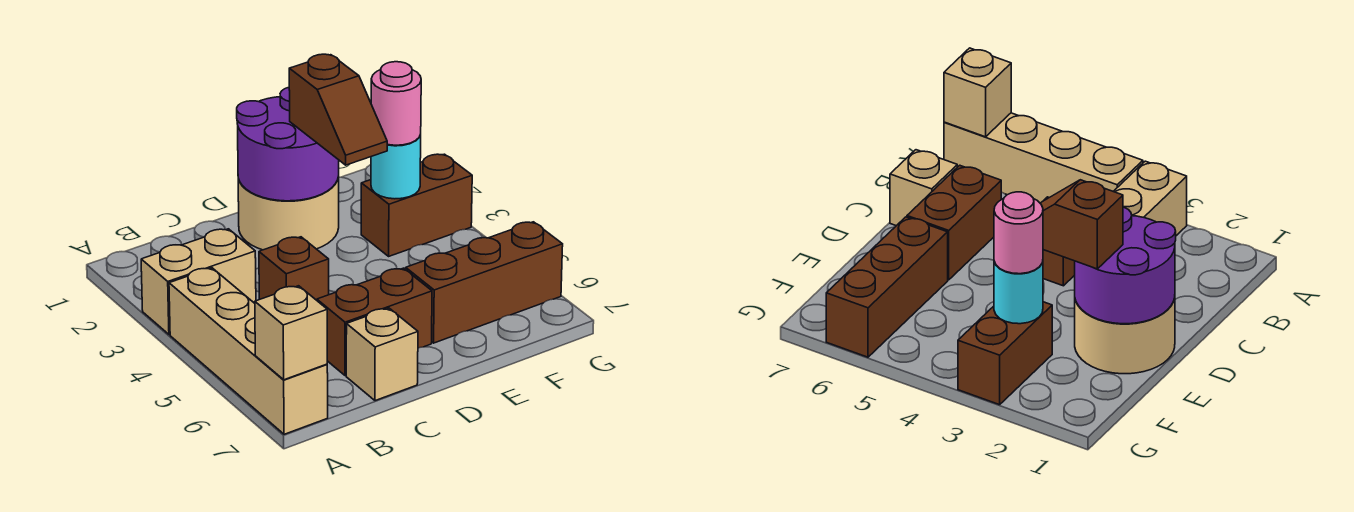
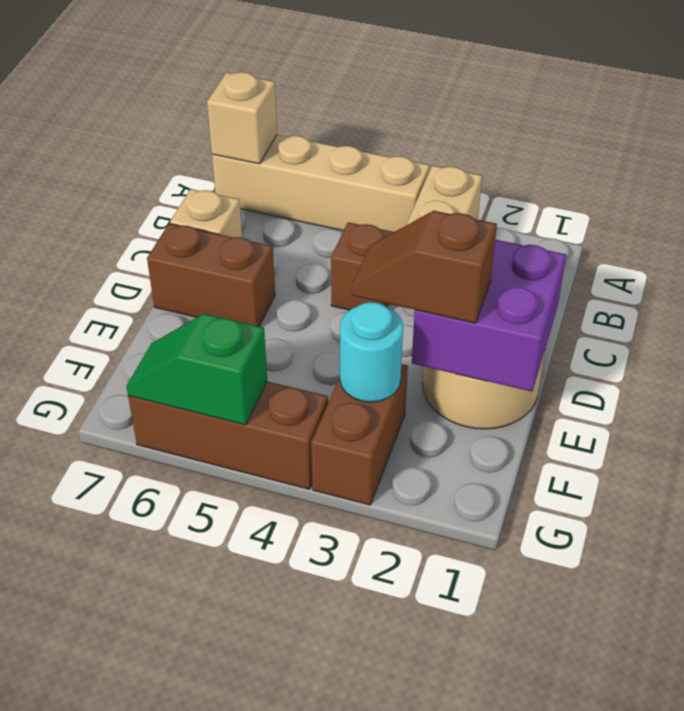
brown brick C6:D6 level 1 -> brown brick D6:D7 level 1
purple round brick D1:E2 level 2 -> purple brick D1:E2 level 2
brown brick E6:G6 level 1 -> brown brick G4:G6 level 1
pink round brick F3 level 3 -> none
none -> green slope G5:G6 level 2 top 5

